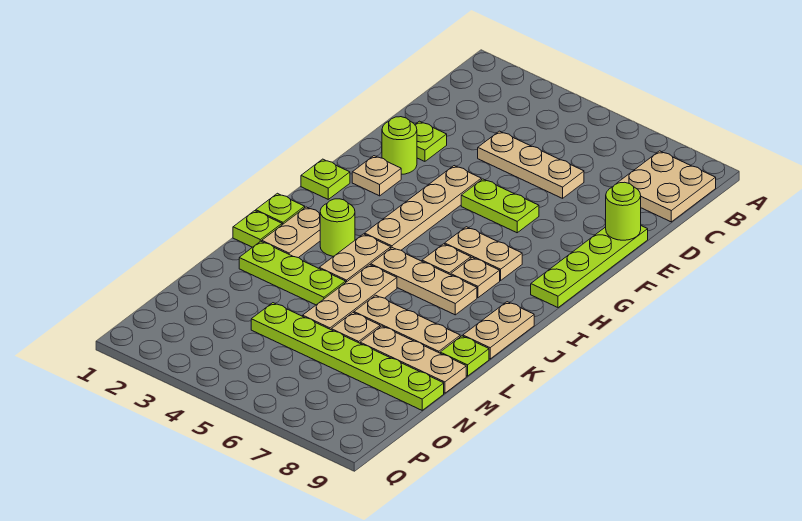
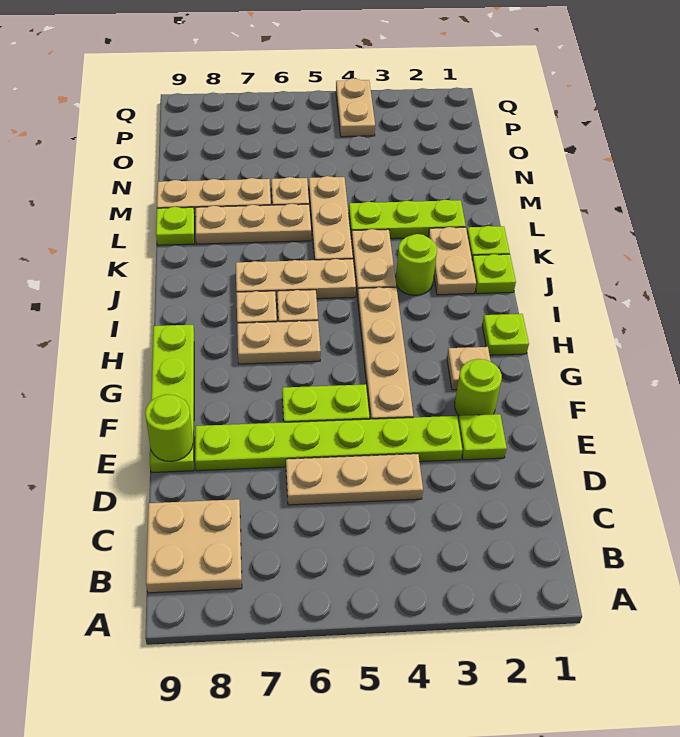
tan plate J9:K9 level 1 -> tan plate P4:Q4 level 1
lime plate N4:N9 level 1 -> lime plate E3:E8 level 1

